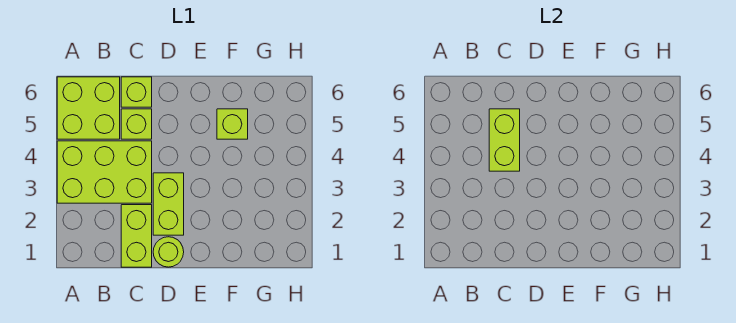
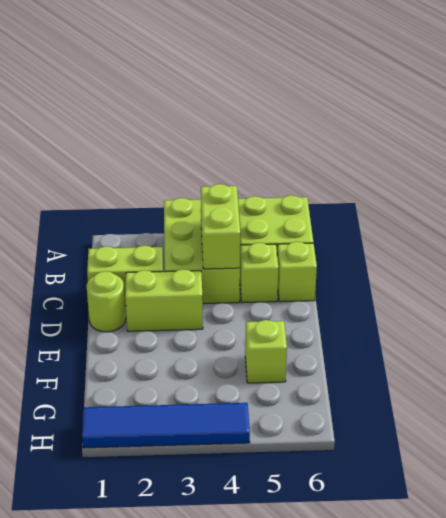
lime brick C4:C5 level 2 -> lime brick B4:C4 level 2
none -> blue tile H1:H4 level 1

